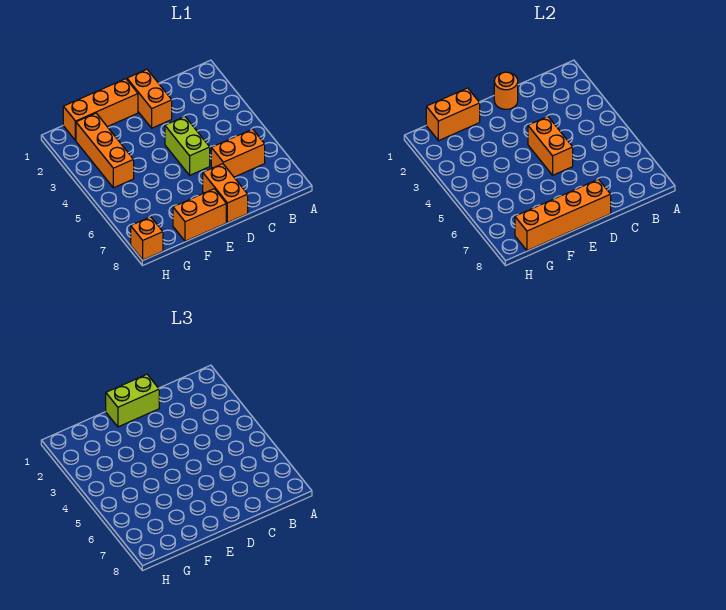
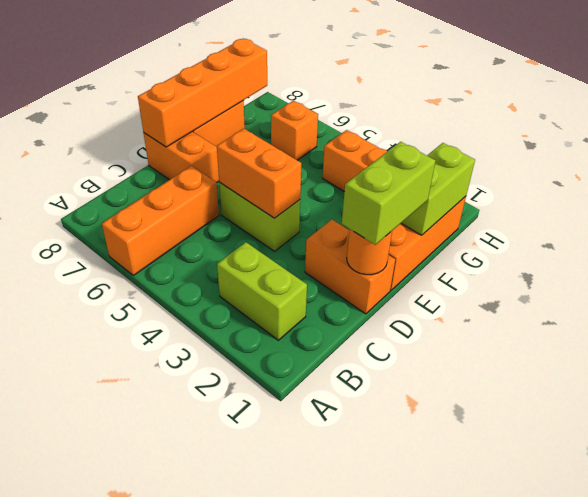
none -> lime brick B2:B3 level 1
orange brick B6:C6 level 1 -> orange brick A6:C6 level 1
orange brick F1:G1 level 2 -> lime brick F1:G1 level 2
orange brick H8 level 1 -> orange brick G6 level 1

